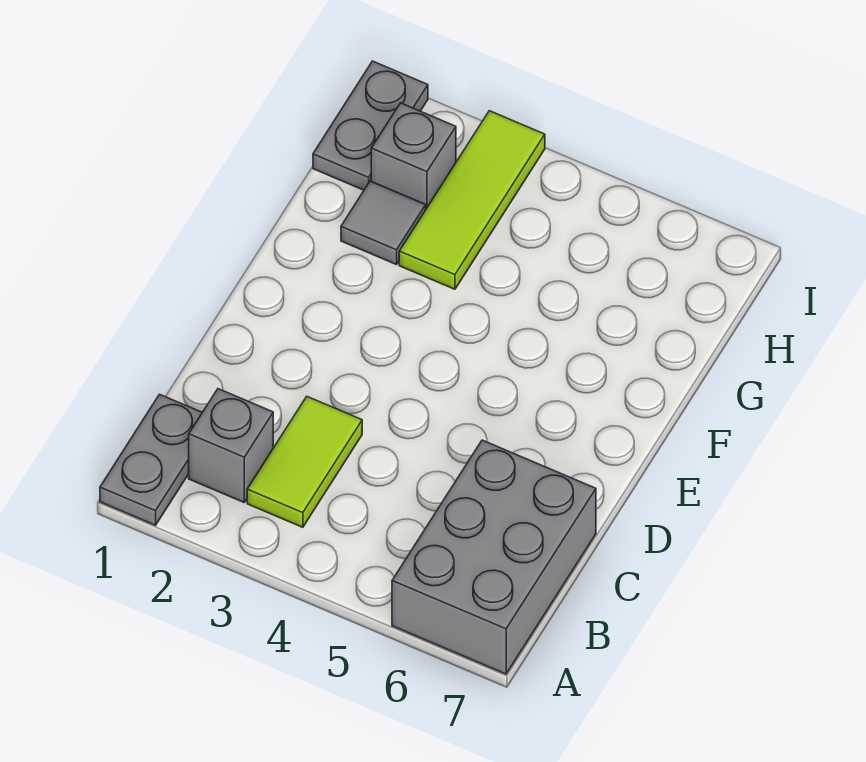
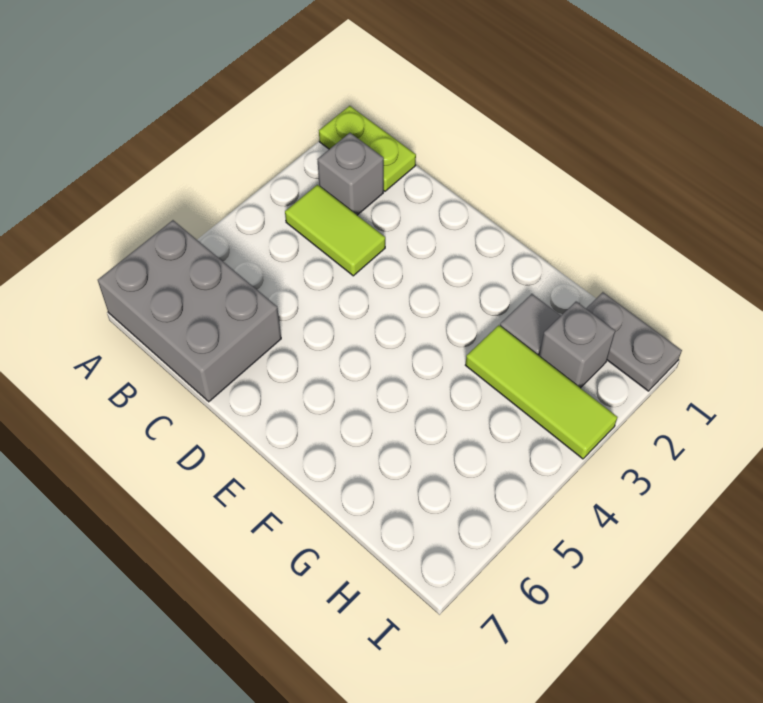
grey plate A1:B1 level 1 -> lime plate A1:B1 level 1

